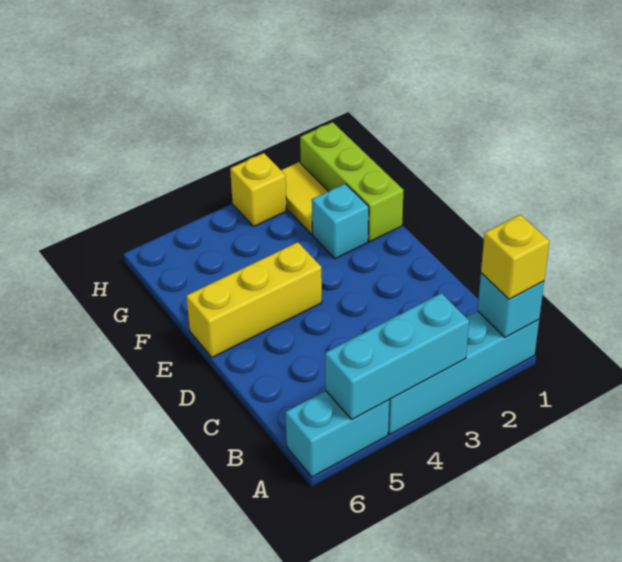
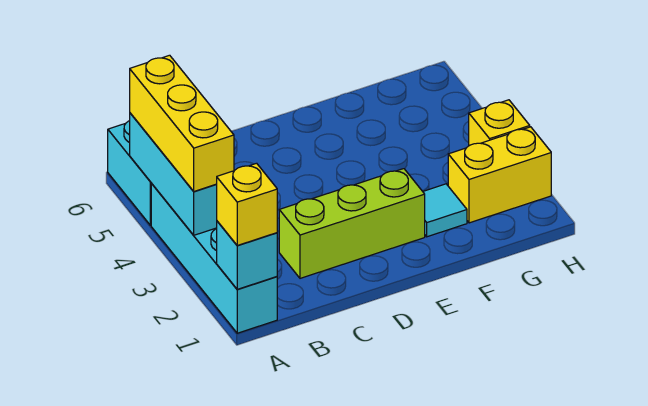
yellow brick E4:E6 level 1 -> yellow brick A3:A5 level 3
lime brick F1:H1 level 1 -> lime brick C2:E2 level 1
cyan brick F2 level 1 -> cyan tile F2 level 1
yellow tile G2:H2 level 1 -> yellow brick G2:H2 level 1

